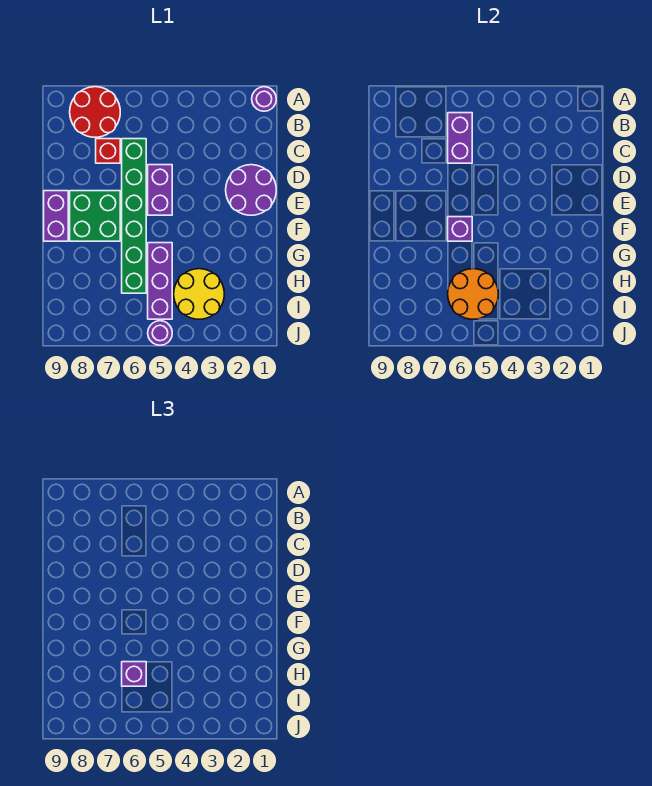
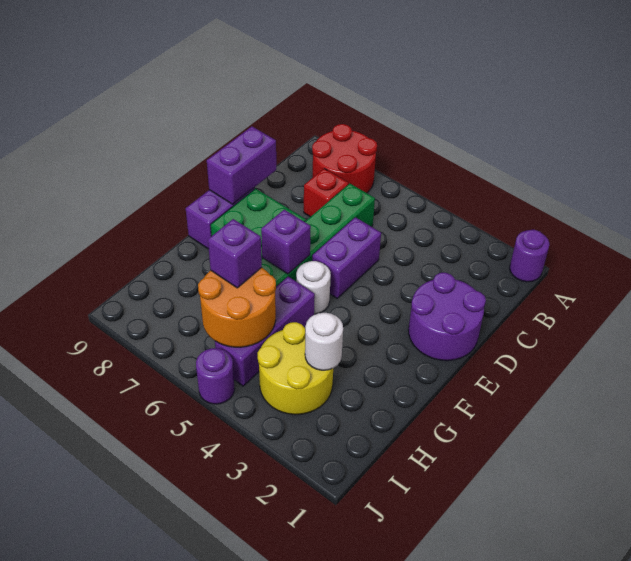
purple brick B6:C6 level 2 -> purple brick D9:E9 level 2
none -> white round brick F5 level 1
none -> white round brick H3 level 2

